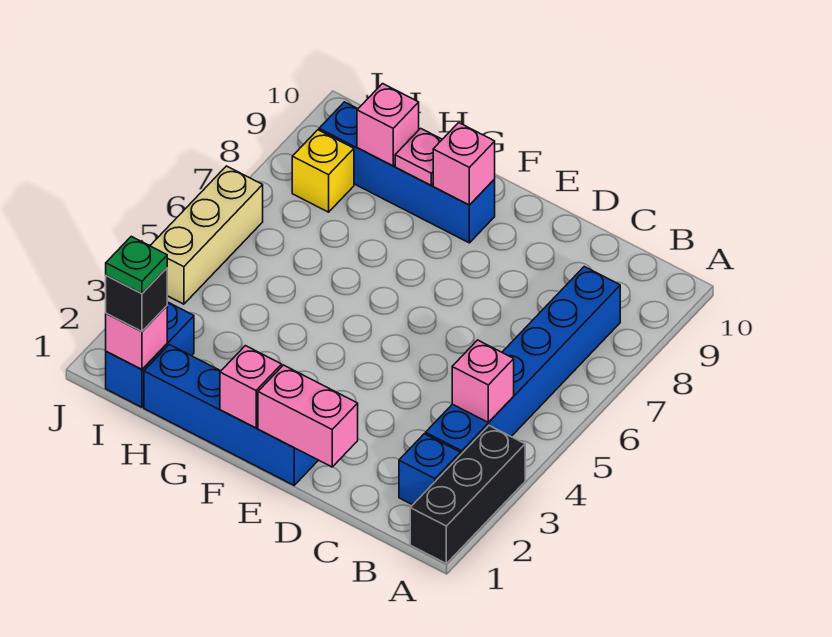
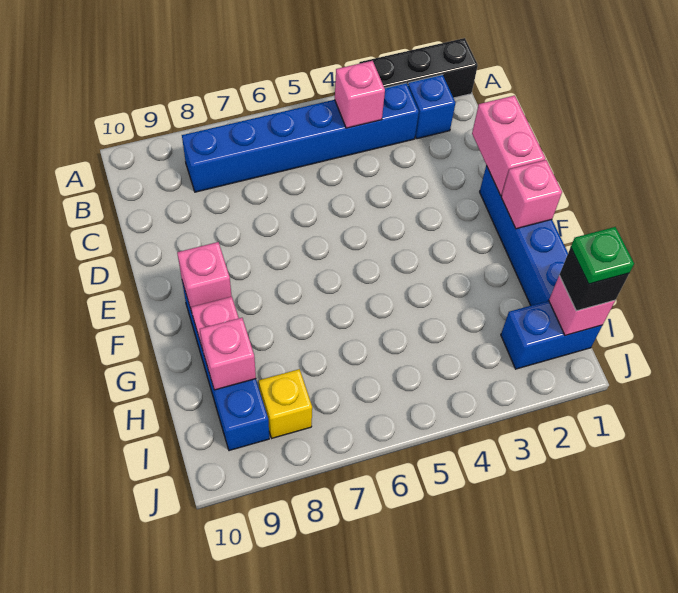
tan brick J4:J6 level 1 -> none

